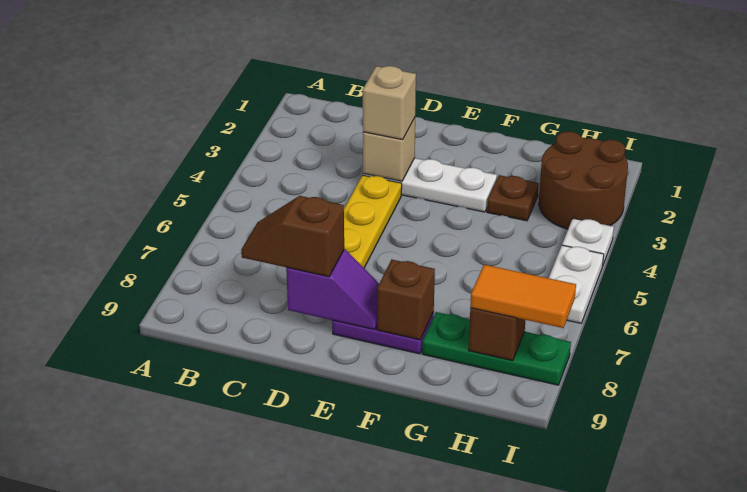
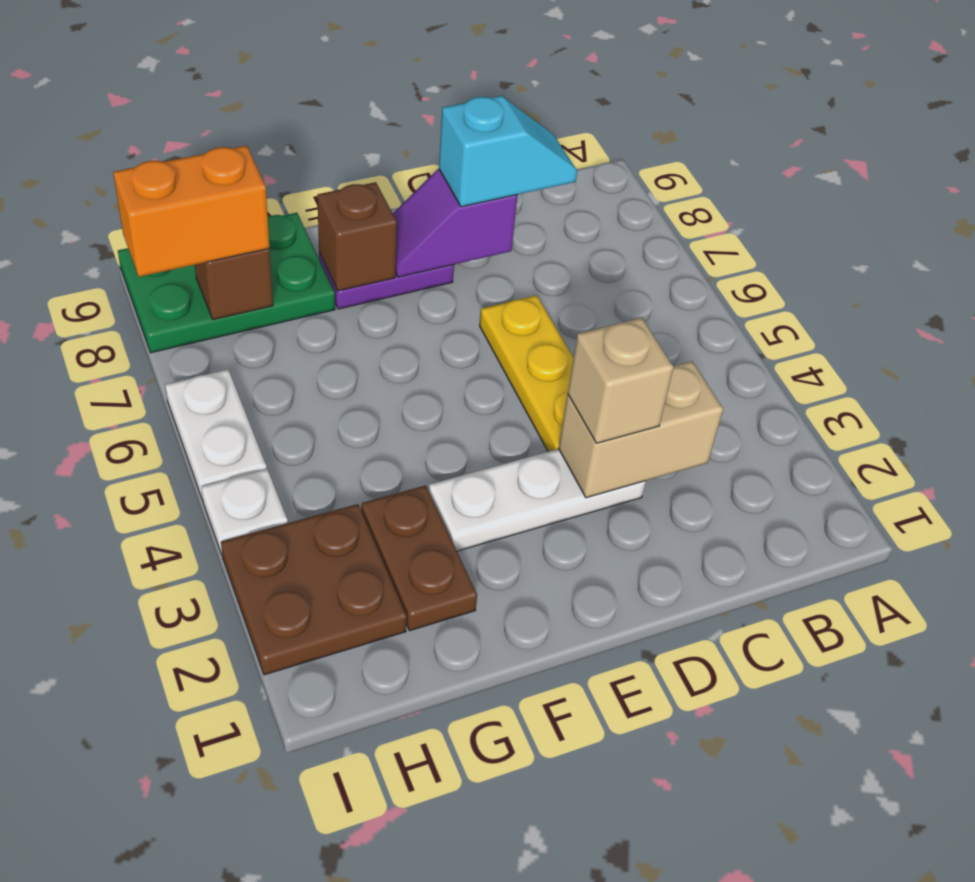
brown slope C8:D8 level 3 top D -> cyan slope C8:D8 level 3 top D
tan brick D3 level 2 -> tan brick C3:D3 level 2
brown plate G3 level 1 -> brown plate G2:G3 level 1
green plate G8:I8 level 1 -> green plate G8:I9 level 1
brown round brick H2:I3 level 1 -> brown plate H2:I3 level 1
orange tile H8:I8 level 3 -> orange brick H8:I8 level 3

